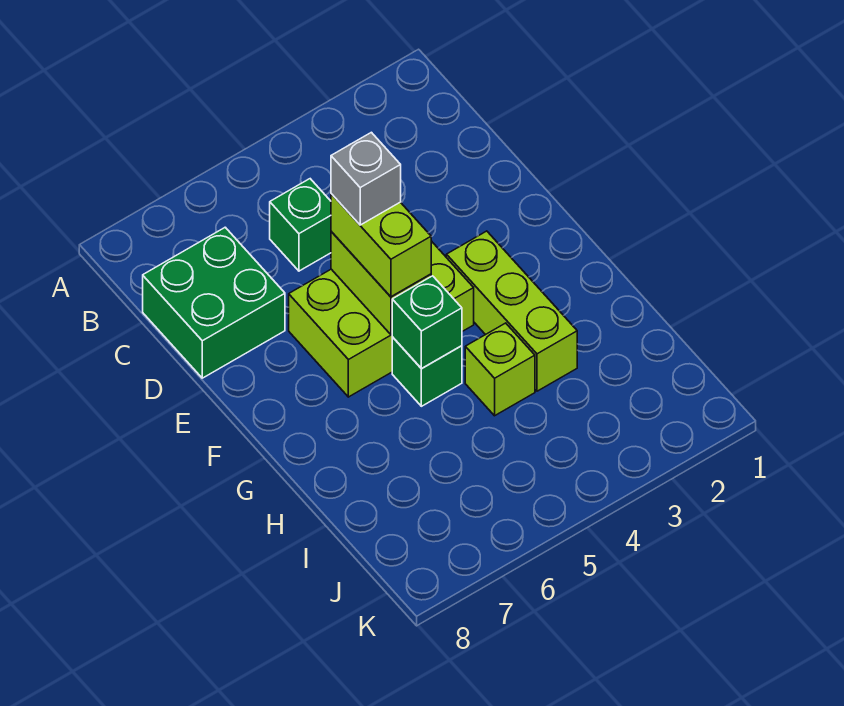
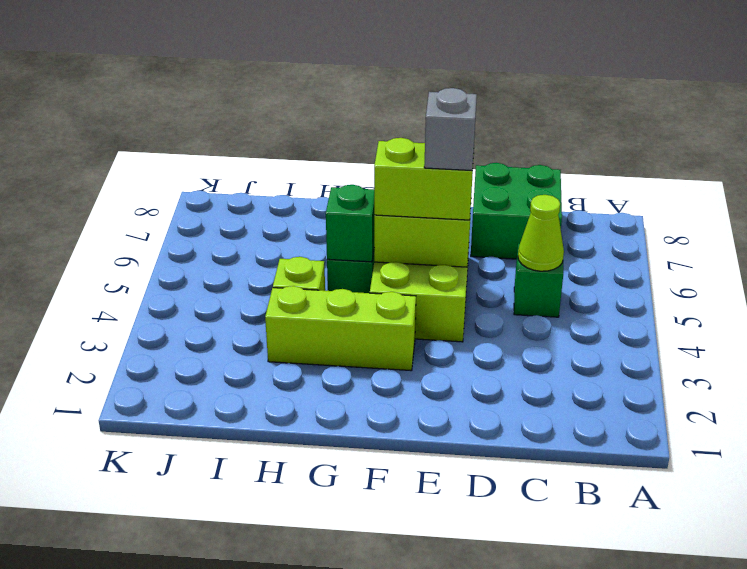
none -> lime cone C5 level 2

